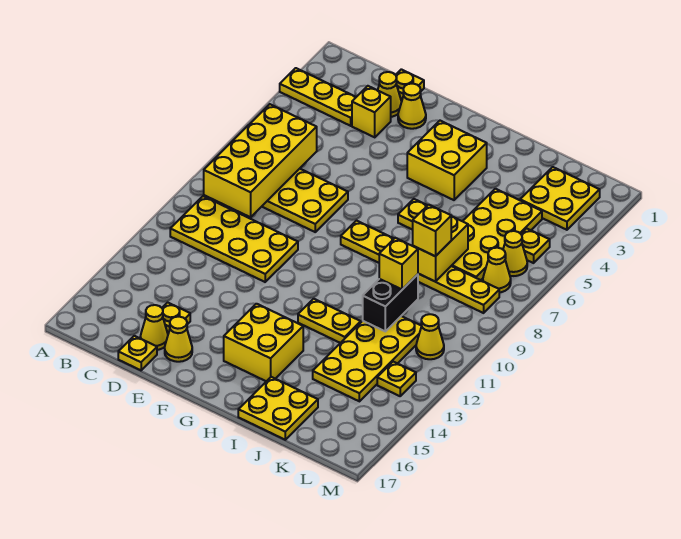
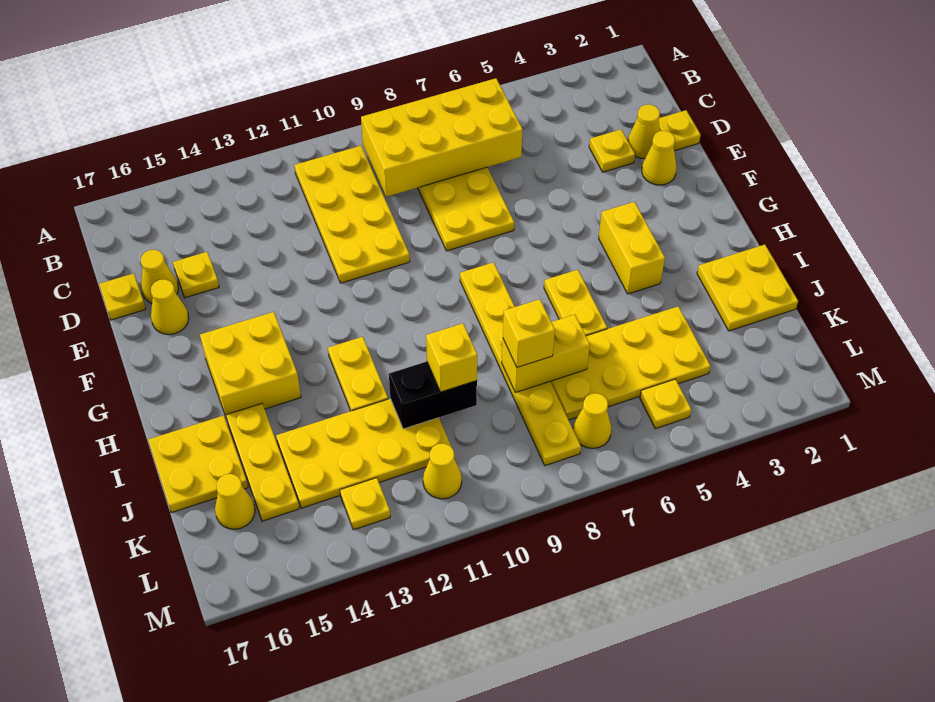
yellow plate A3:C3 level 1 -> yellow plate I15:K15 level 1
yellow brick D3 level 1 -> yellow plate D3 level 1
yellow brick G3:H4 level 1 -> yellow brick G4:H4 level 1
yellow plate K2:L3 level 1 -> yellow plate I1:J2 level 1
yellow cone L6 level 1 -> yellow cone K16 level 1

